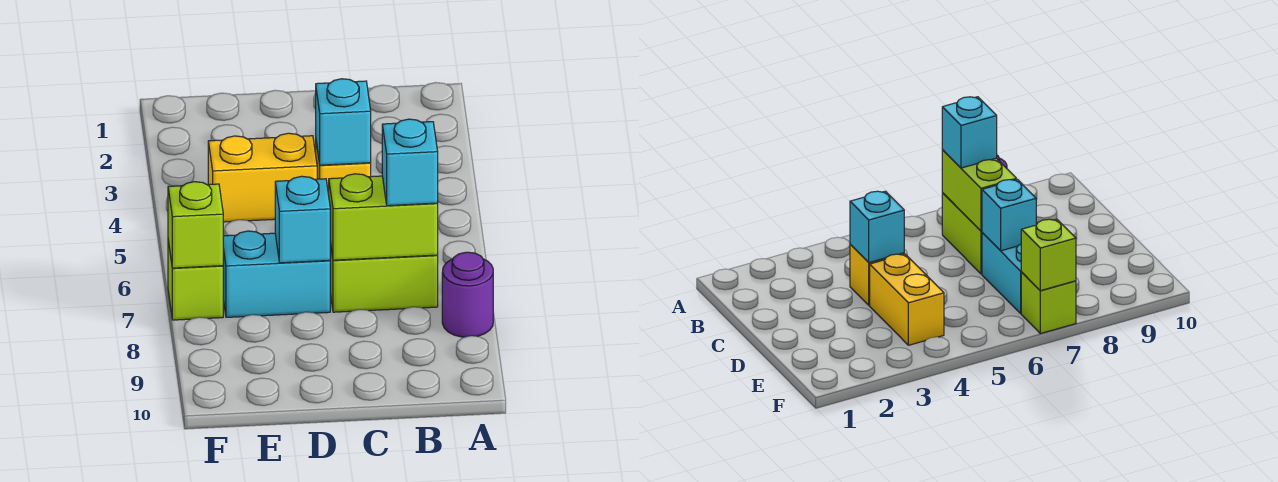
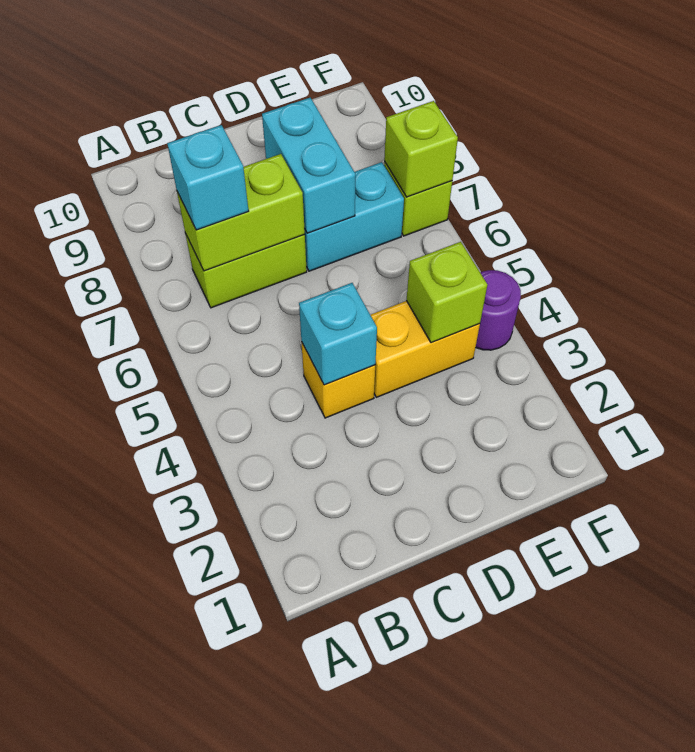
purple round brick A8 level 1 -> purple round brick F4 level 1
cyan brick D7 level 2 -> cyan brick D7:D8 level 2
none -> lime brick E4 level 2

